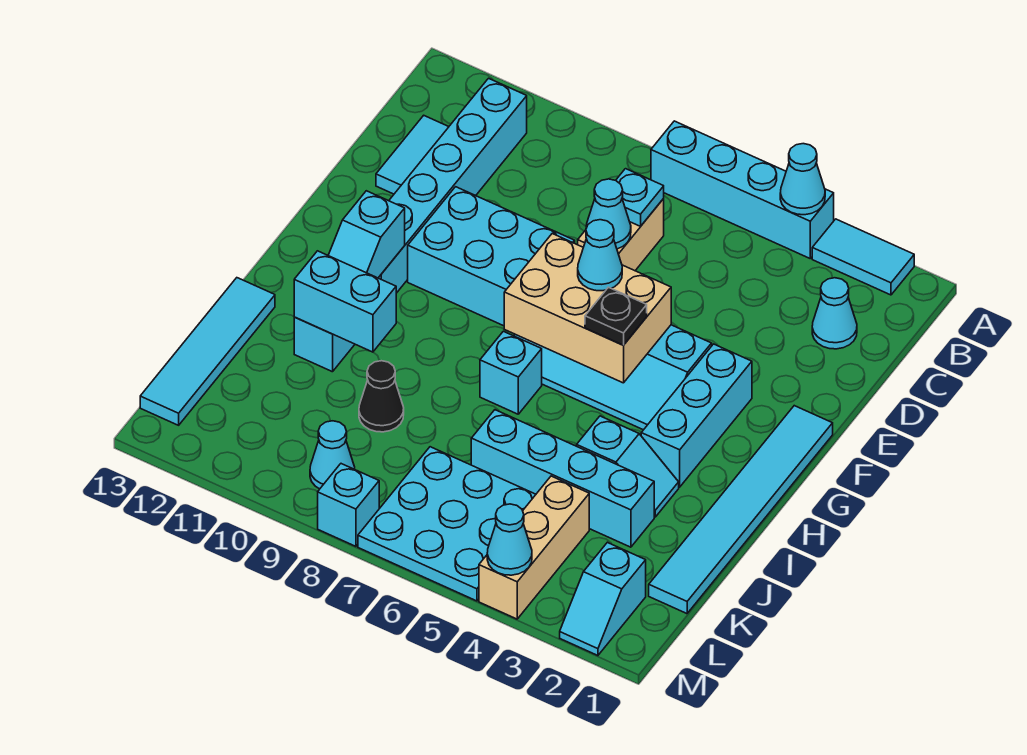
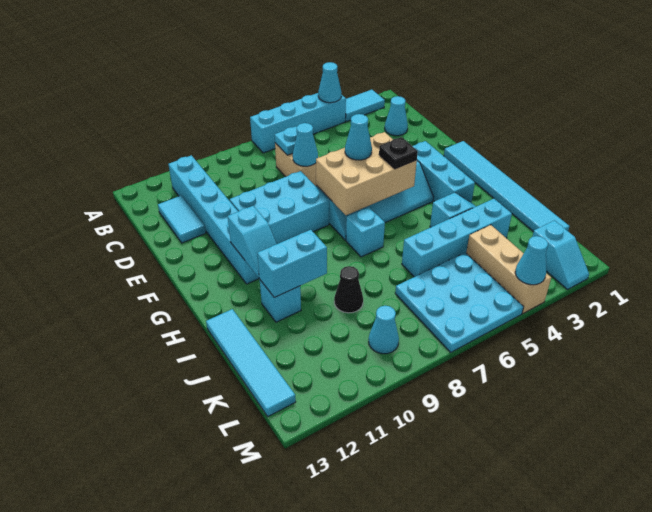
cyan brick M8 level 1 -> none

